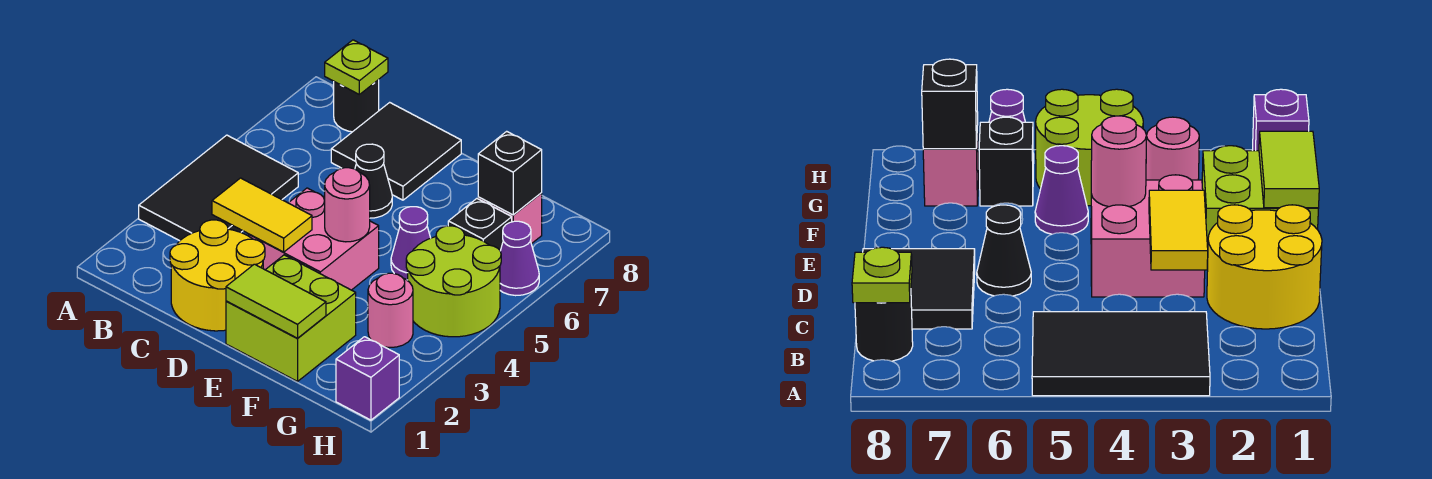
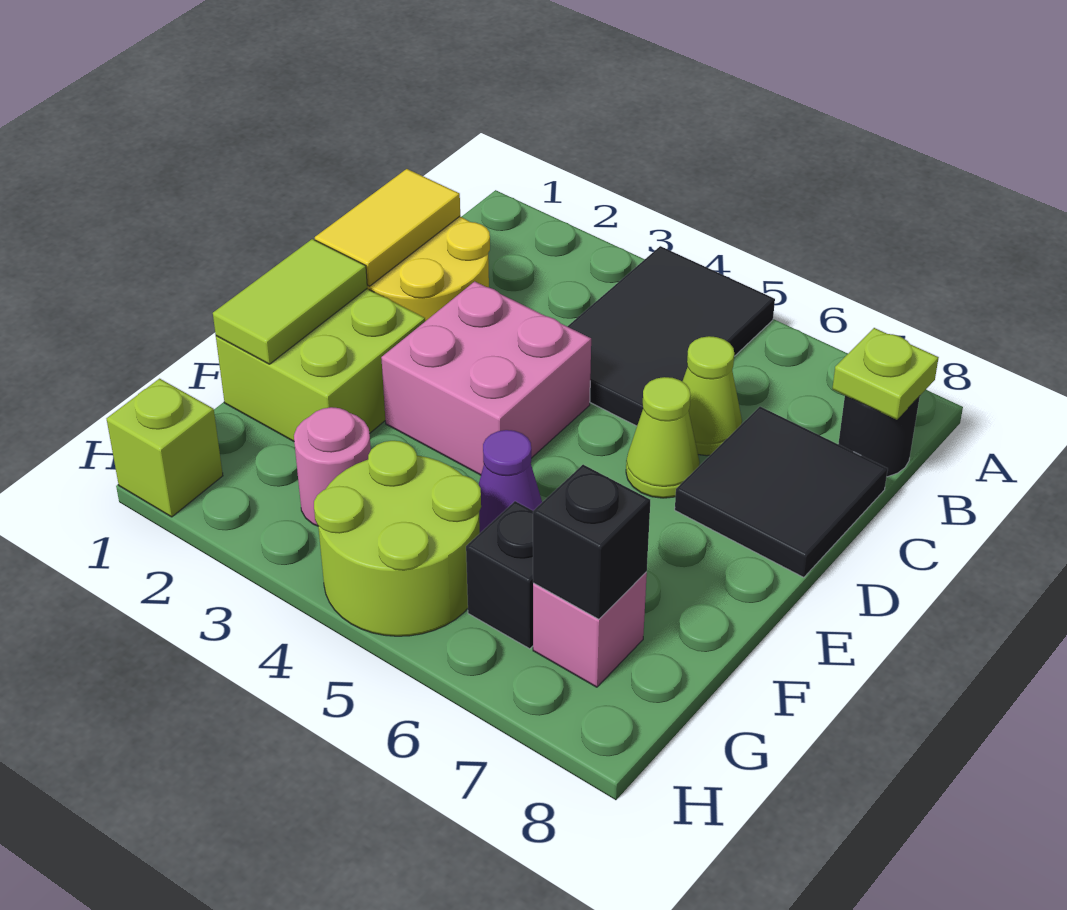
black tile A3:B5 level 1 -> black tile A4:C5 level 1
yellow tile C3:D3 level 2 -> yellow tile C1:D1 level 2
none -> lime cone C6 level 1
black cone D6 level 1 -> lime cone D6 level 1
pink round brick E4 level 2 -> none
purple brick H1 level 1 -> lime brick H1 level 1
purple cone H6 level 1 -> none

